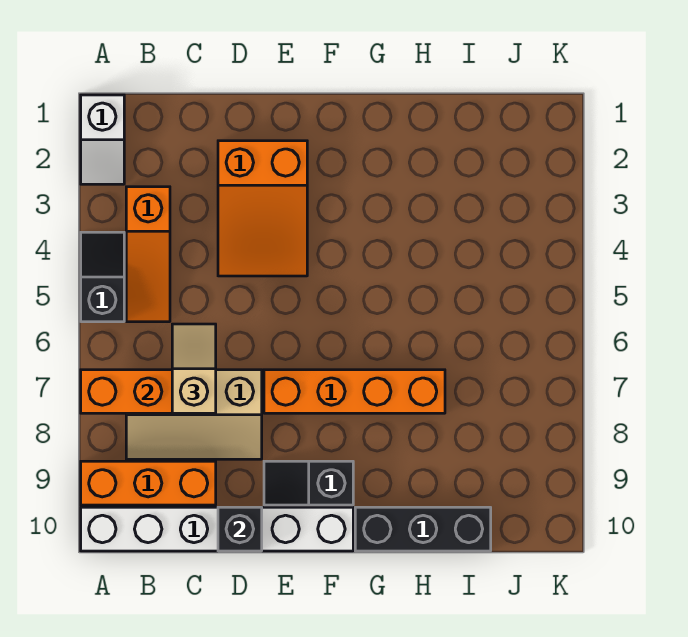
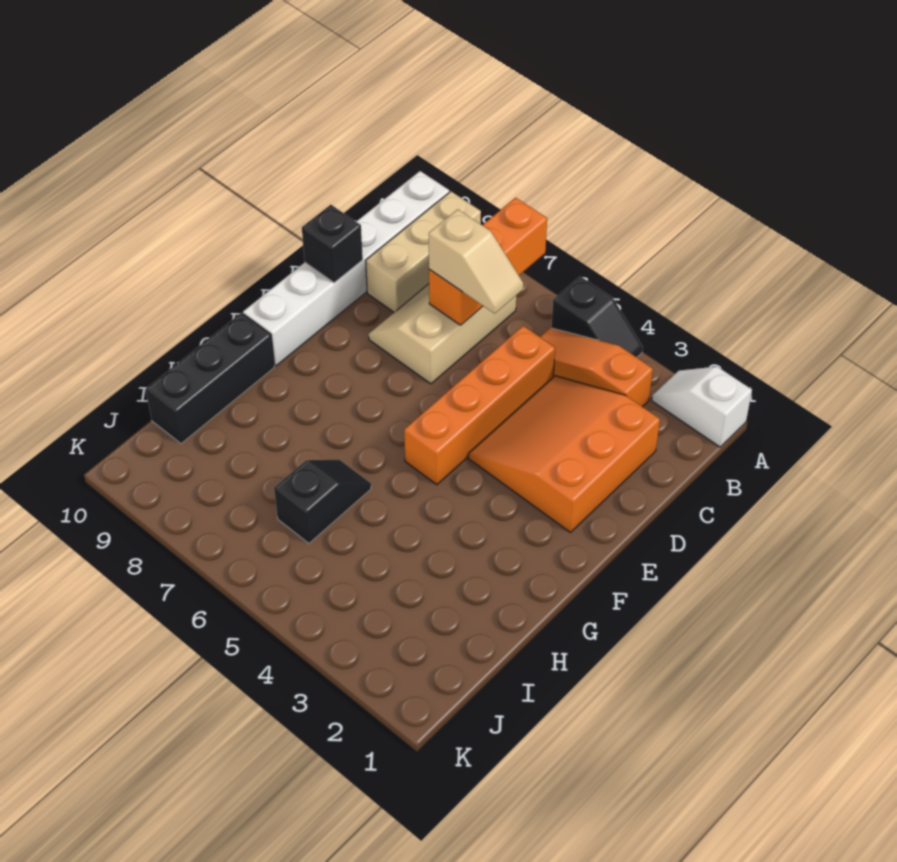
orange brick A9:C9 level 1 -> tan brick A9:C9 level 1
orange slope D2:E4 level 1 top 2 -> orange slope C2:E4 level 1 top 2
orange brick E7:H7 level 1 -> orange brick C5:F5 level 1
black slope E9:F9 level 1 top F -> black slope H6:I6 level 1 top I

